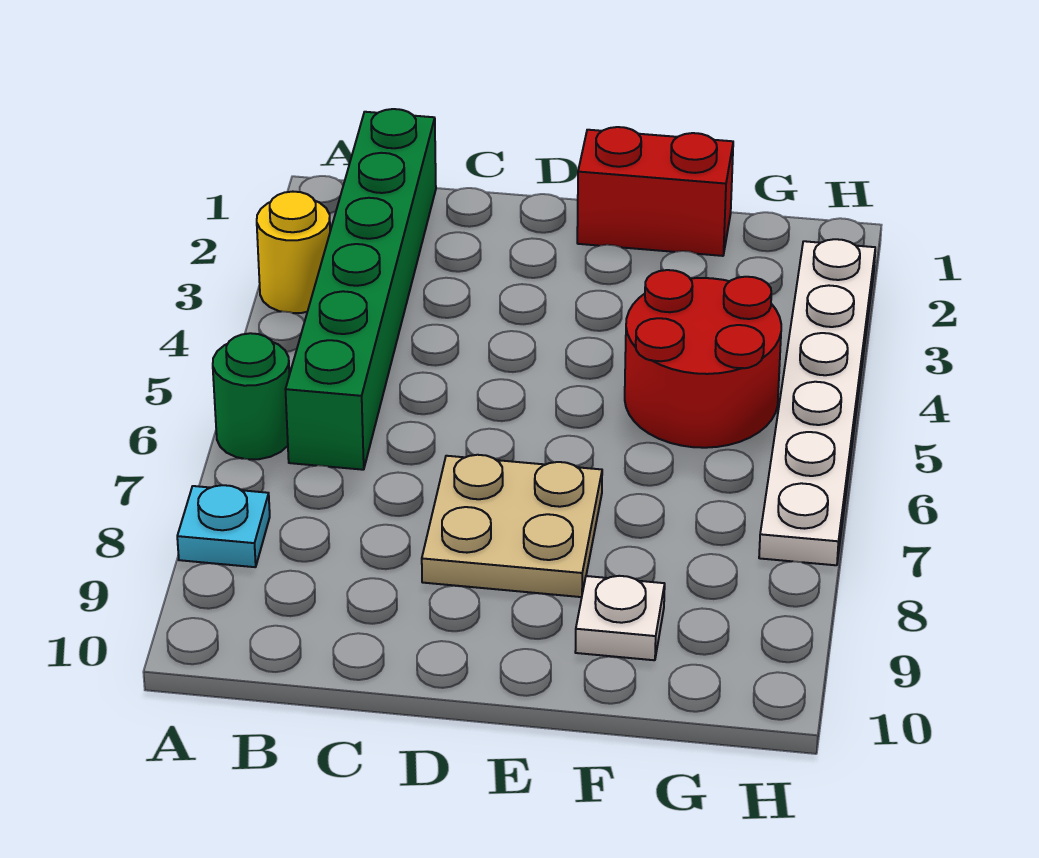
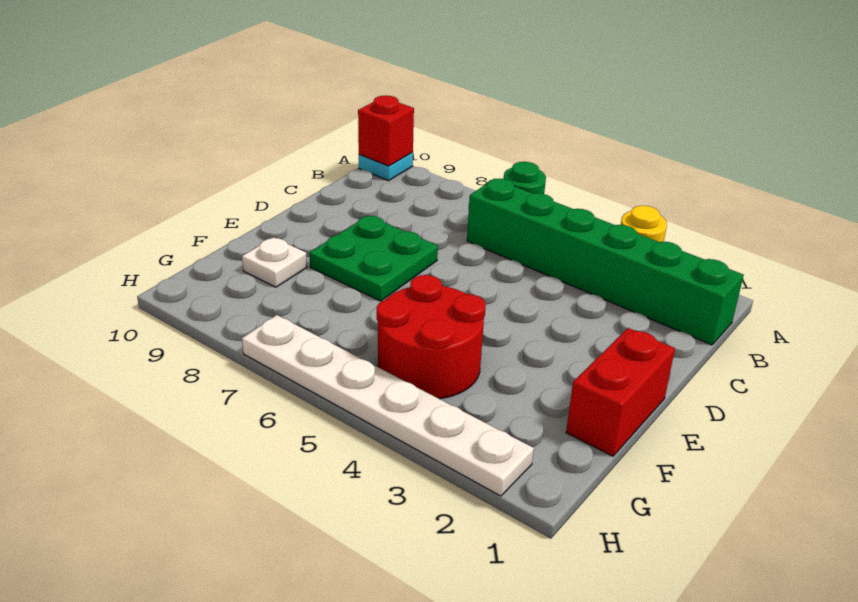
cyan plate A8 level 1 -> cyan plate A10 level 1
none -> red brick A10 level 2
tan plate D7:E8 level 1 -> green plate D7:E8 level 1

